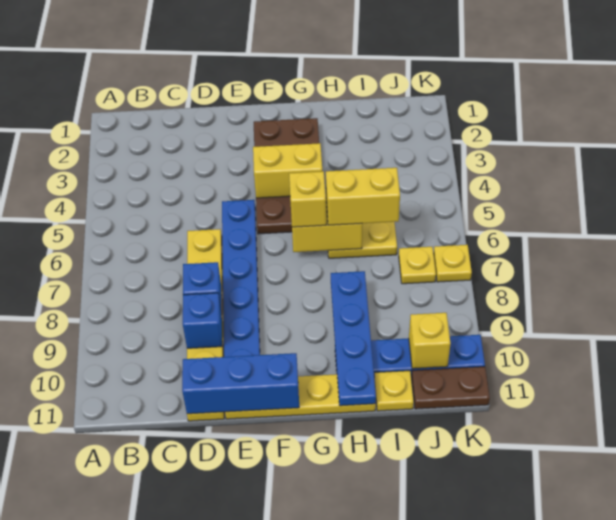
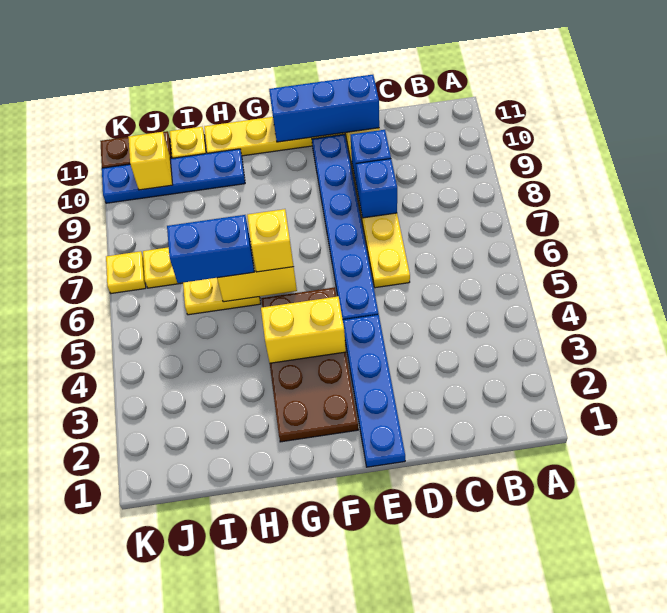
yellow brick H6:I6 level 3 -> blue brick H6:I6 level 3
blue plate H8:H11 level 2 -> blue plate E1:E4 level 1

